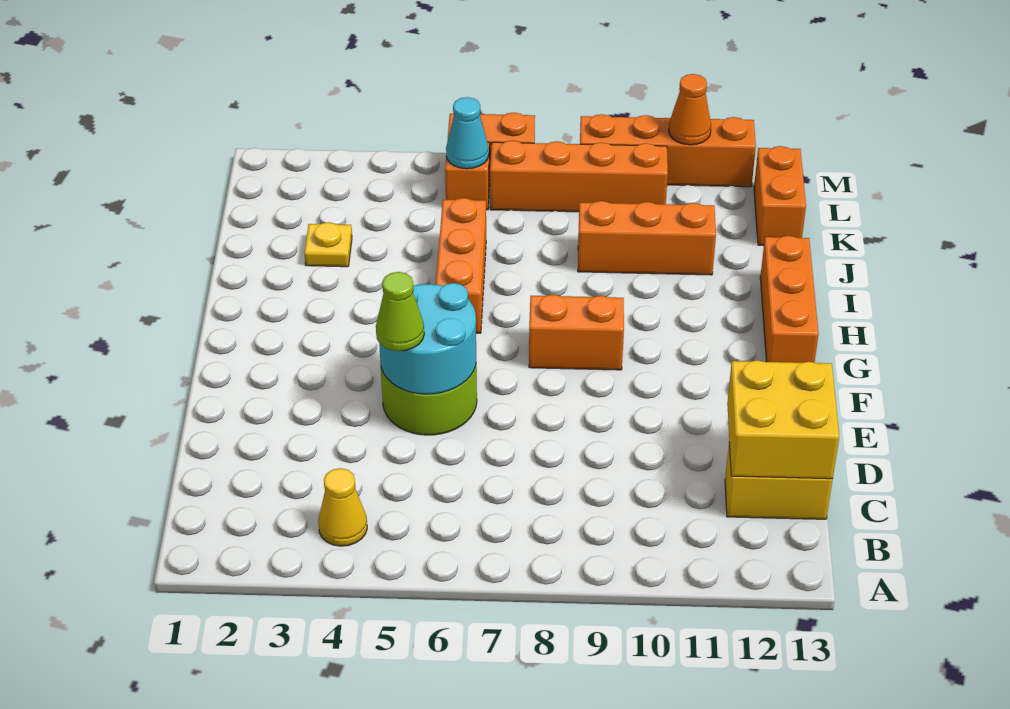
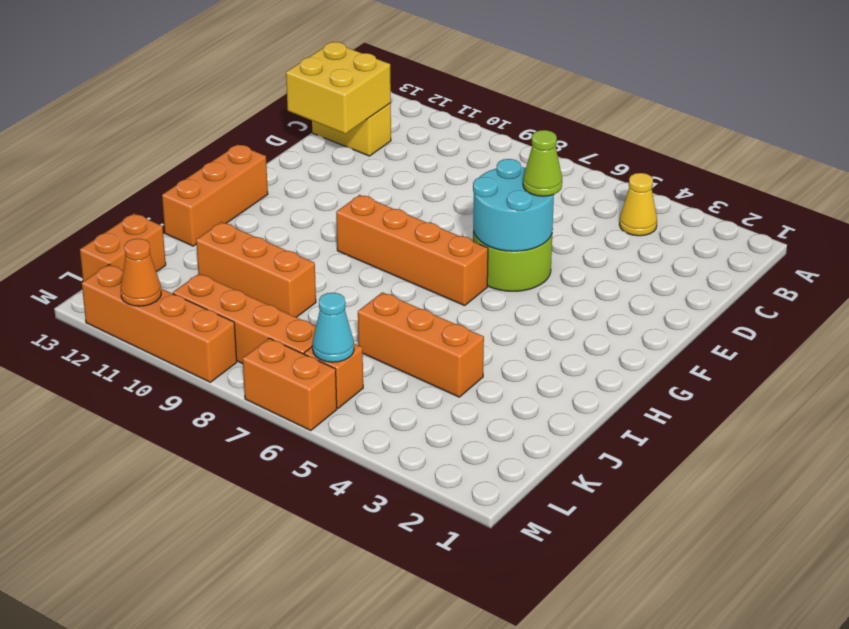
orange brick G8:G9 level 1 -> orange brick G6:G9 level 1
orange brick H6:J6 level 1 -> orange brick J4:J6 level 1
yellow plate J3 level 1 -> none

